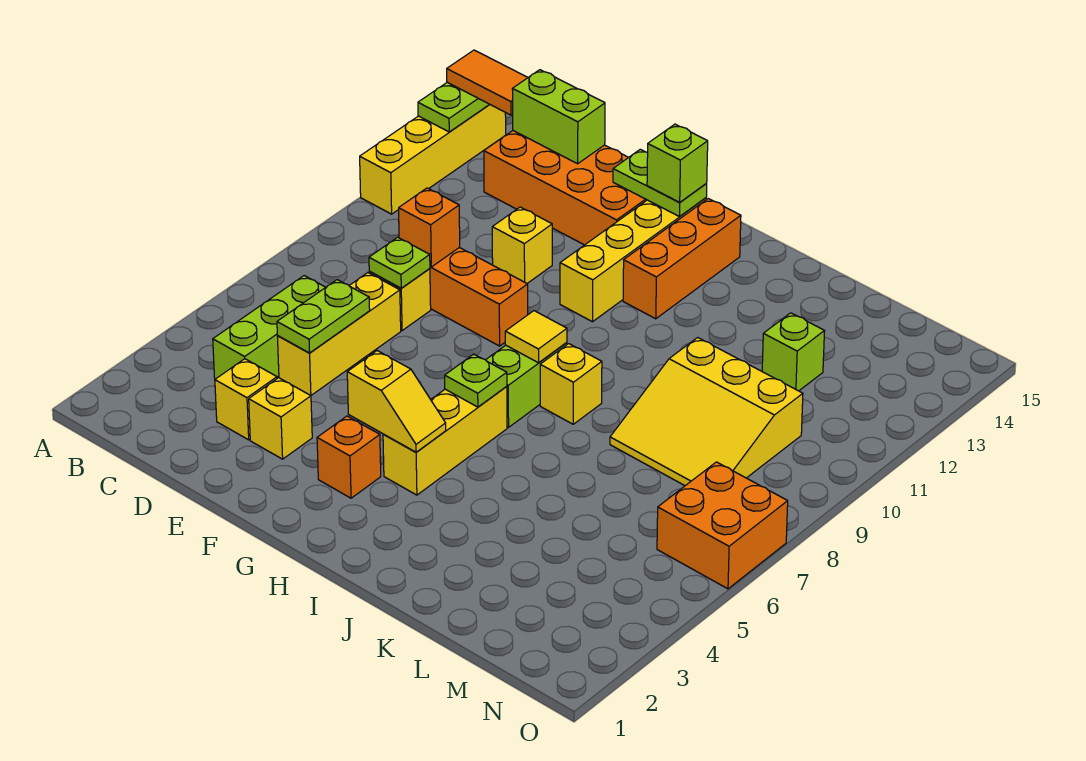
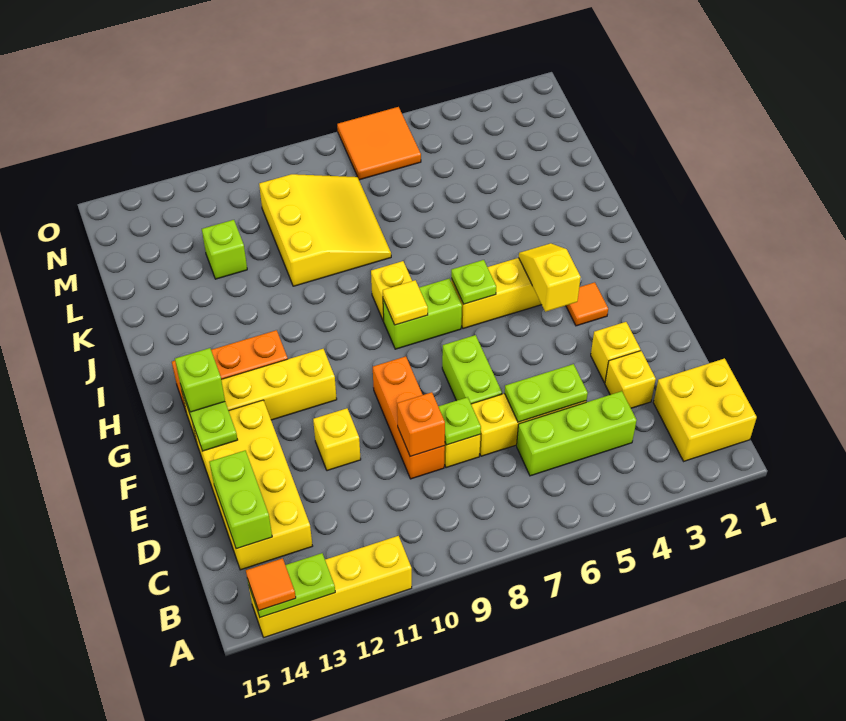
orange tile A14:B14 level 3 -> orange tile A14 level 3
none -> yellow brick B1:C2 level 1
orange brick C13:F14 level 1 -> yellow brick C13:F14 level 1
none -> lime brick E7:F7 level 1
orange brick G3 level 1 -> orange tile G3 level 1
orange brick N6:O7 level 1 -> orange tile N6:O7 level 1

